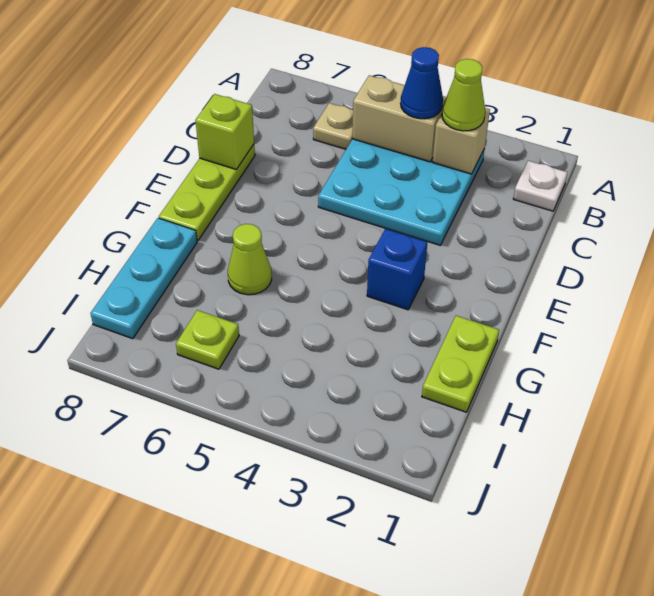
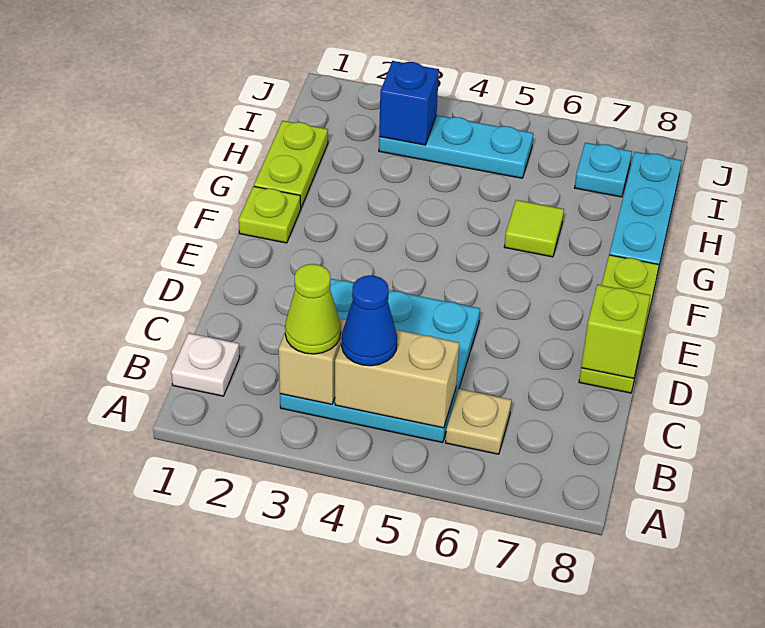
blue brick F3 level 1 -> blue brick I3 level 2
lime cone G6 level 1 -> lime tile G6 level 1
none -> cyan plate I3:I5 level 1
lime plate I6 level 1 -> lime plate F1 level 1
none -> cyan plate I7 level 1

